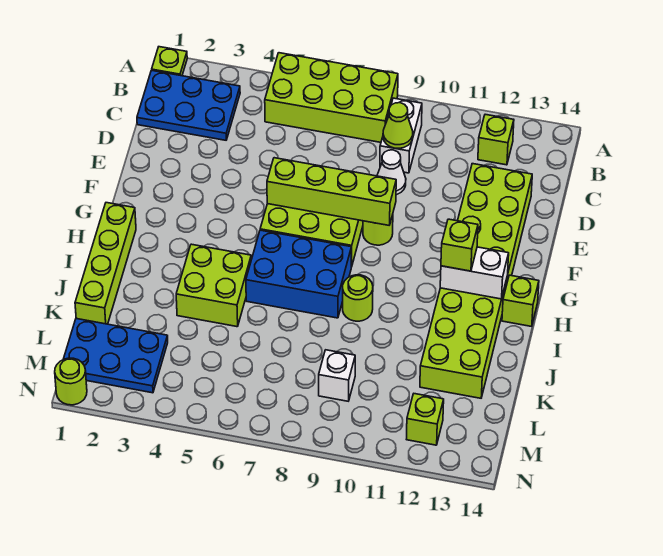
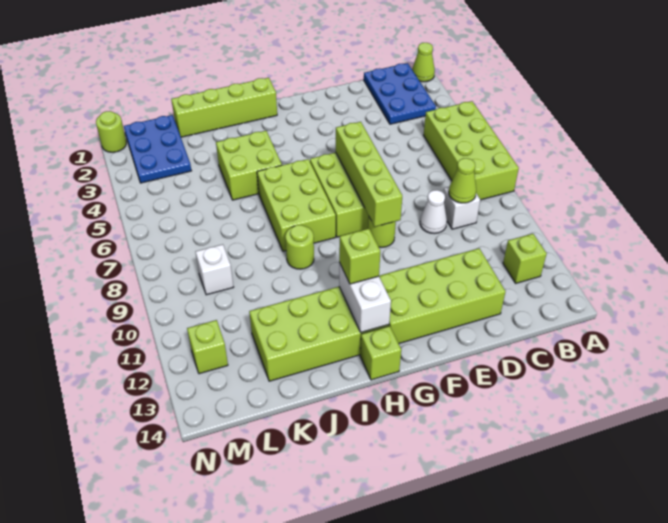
lime plate A1 level 1 -> lime cone A1 level 1
white brick B9:C9 level 1 -> white brick C9 level 1
blue brick H6:I8 level 1 -> lime brick H6:I8 level 1

